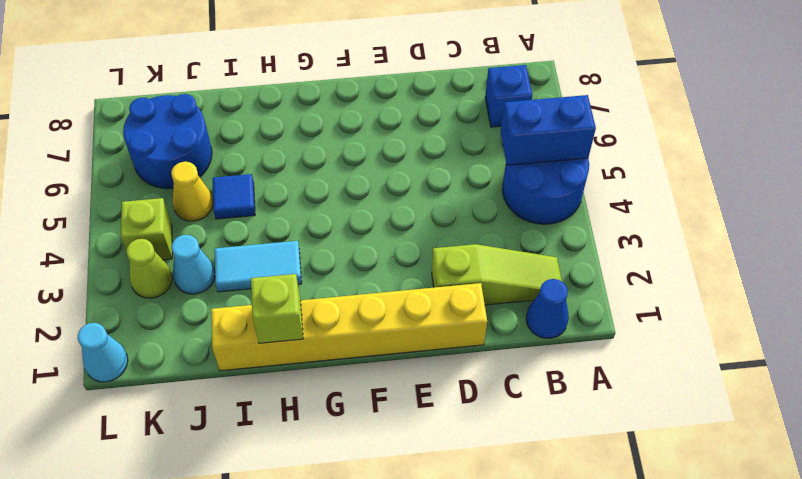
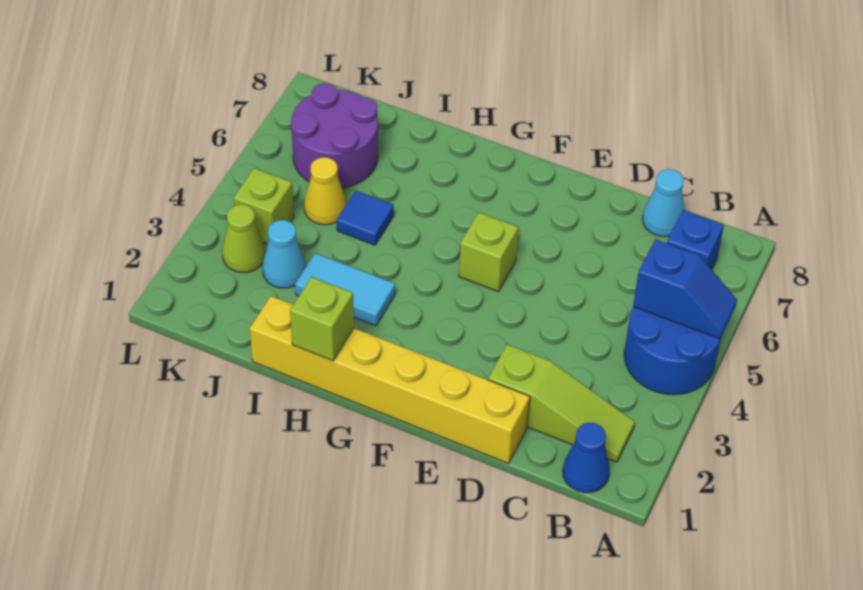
blue brick A5:B5 level 2 -> blue slope A5:B5 level 2 top B
none -> lime brick F5 level 1
blue round brick J6:K7 level 1 -> purple round brick J6:K7 level 1
cyan cone L1 level 1 -> cyan cone C8 level 1

